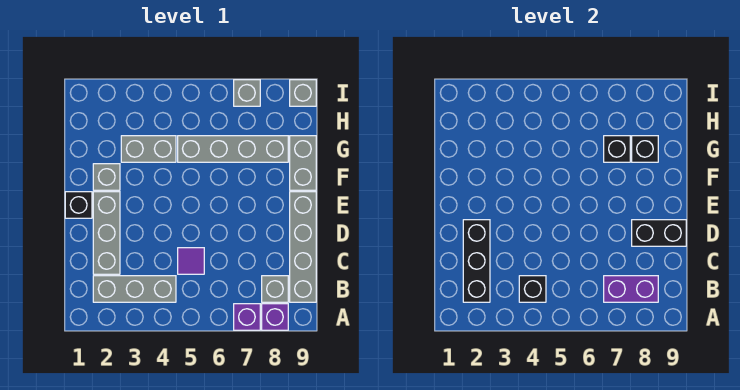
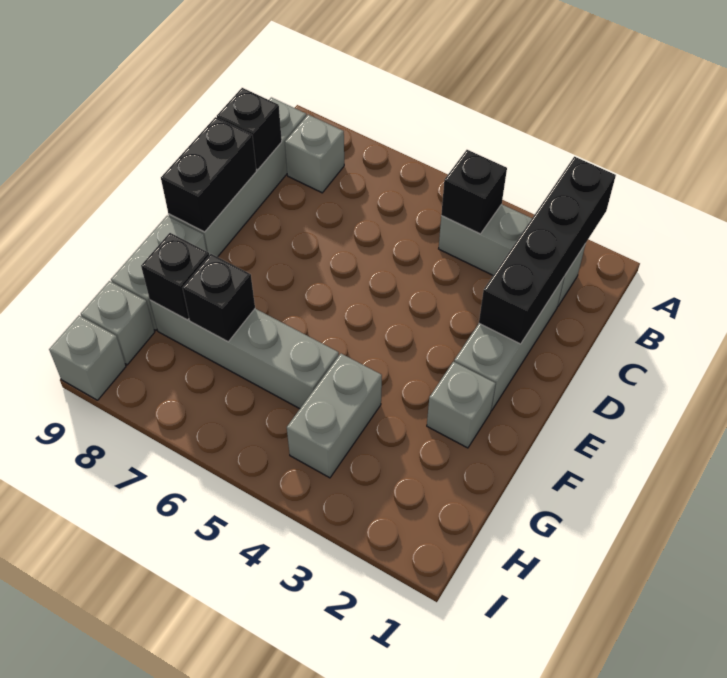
purple brick A7 level 1 -> none
purple brick A8 level 1 -> none
black brick B2:D2 level 2 -> black brick A2:D2 level 2
purple brick B7:B8 level 2 -> none
purple tile C5 level 1 -> none
black brick D8:D9 level 2 -> black brick D9:E9 level 2
black brick E1 level 1 -> black brick C9 level 2
grey brick G3:G4 level 1 -> grey brick G4:H4 level 1
grey brick I7 level 1 -> grey brick H9 level 1

